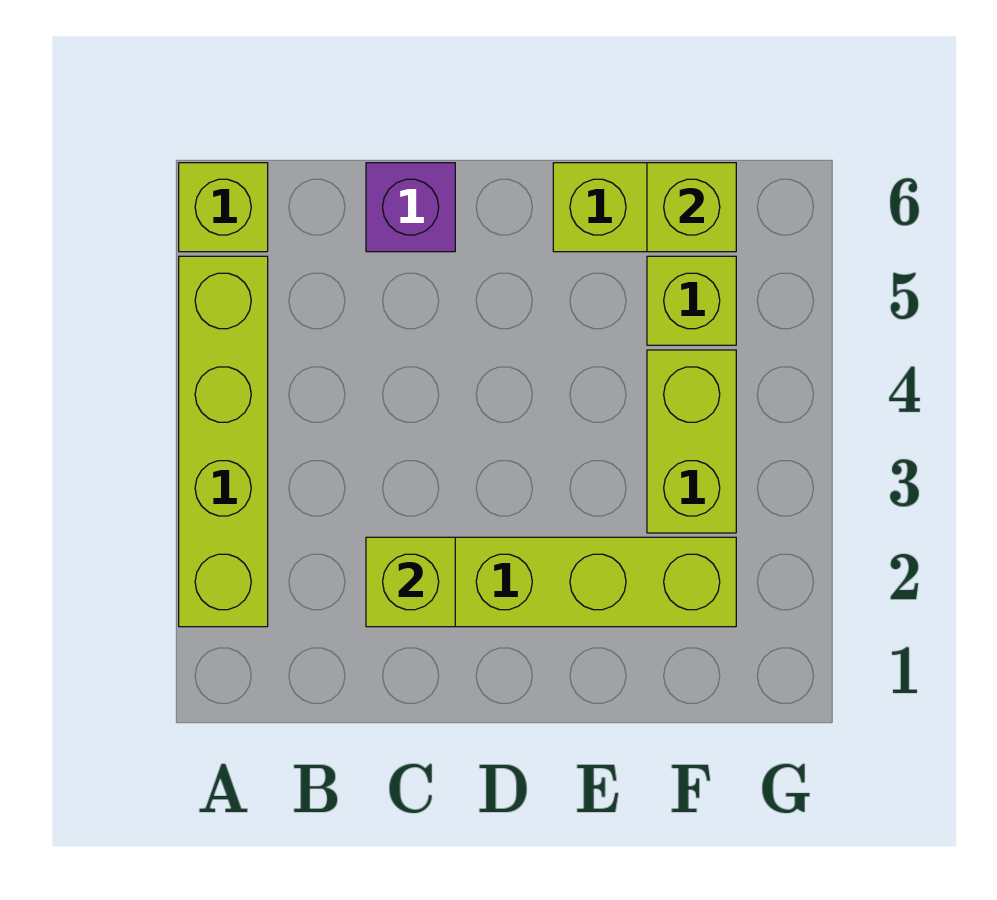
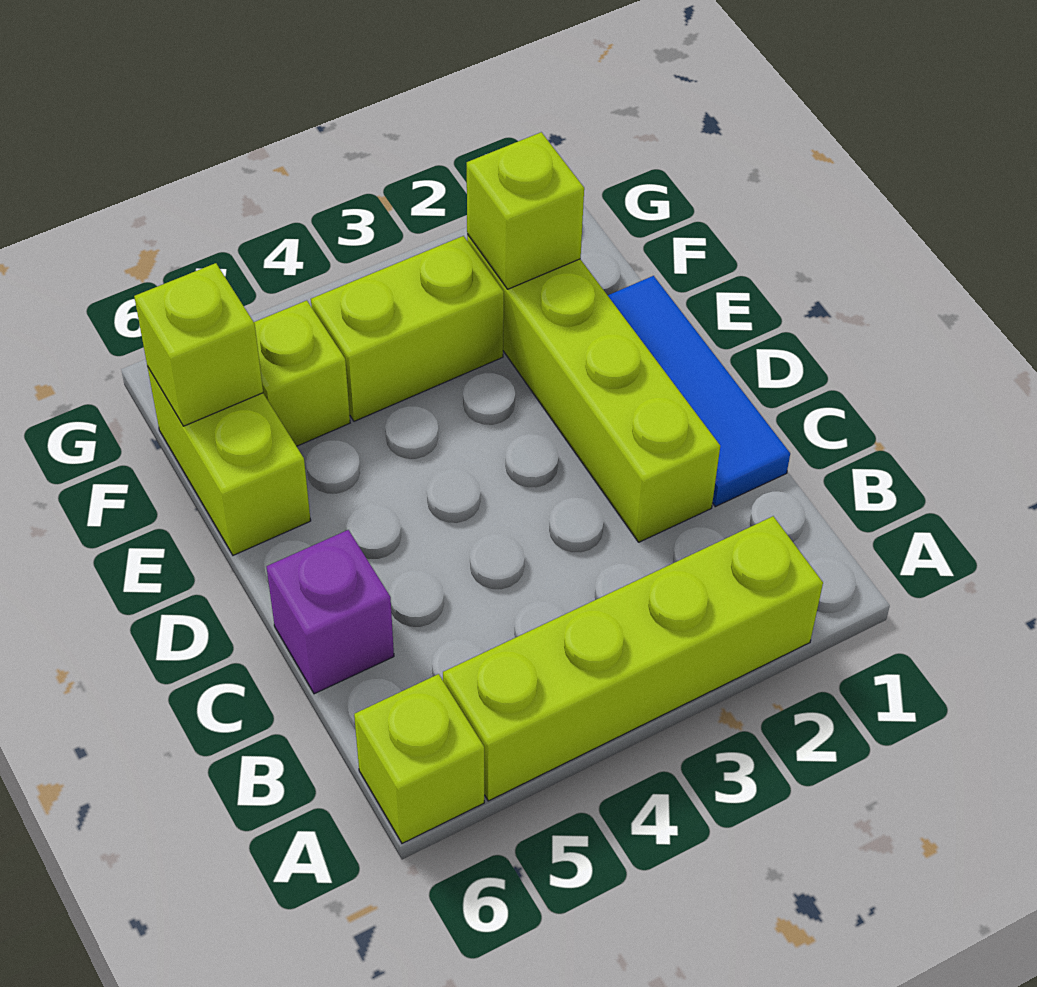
none -> blue tile C1:E1 level 1
lime brick C2 level 2 -> lime brick F2 level 2

